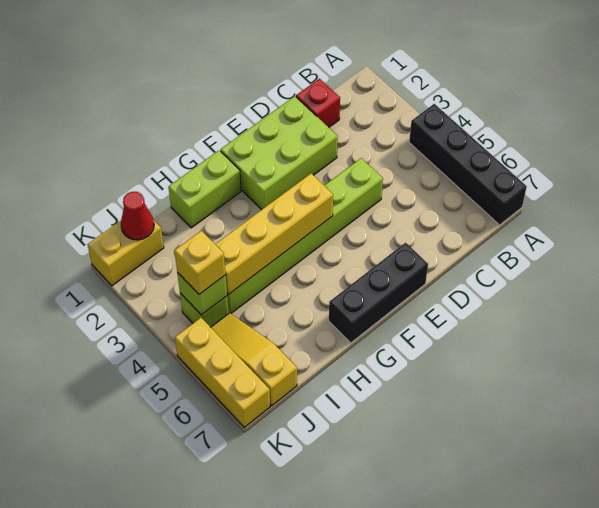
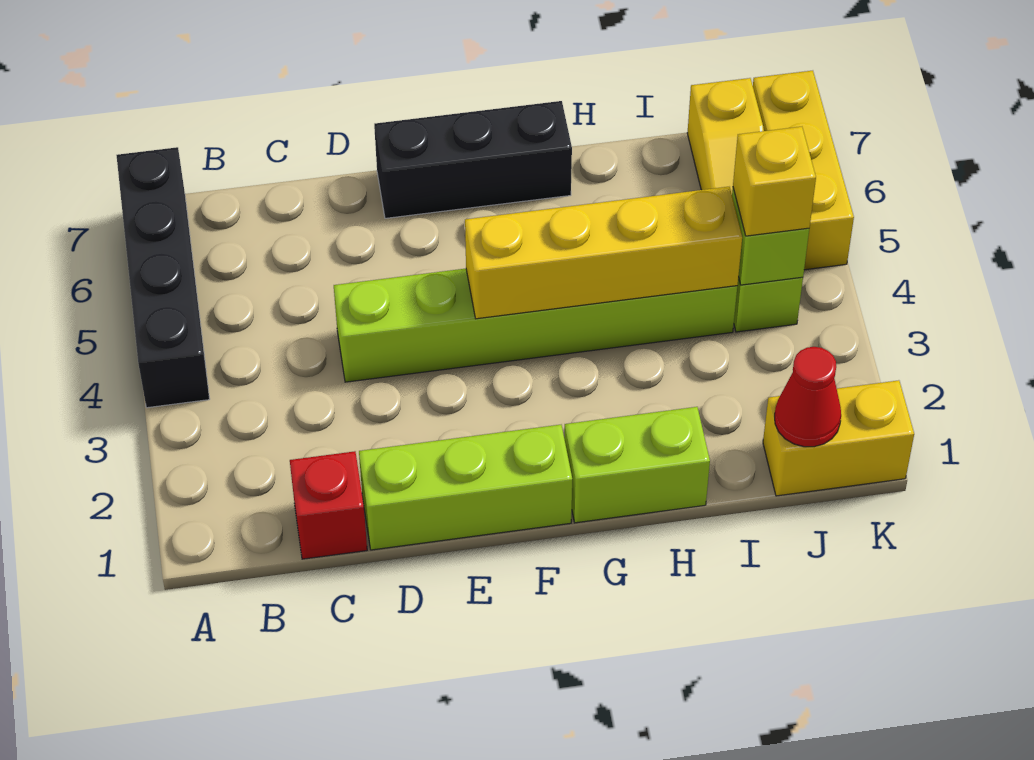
lime brick D1:F2 level 1 -> lime brick D1:F1 level 1

